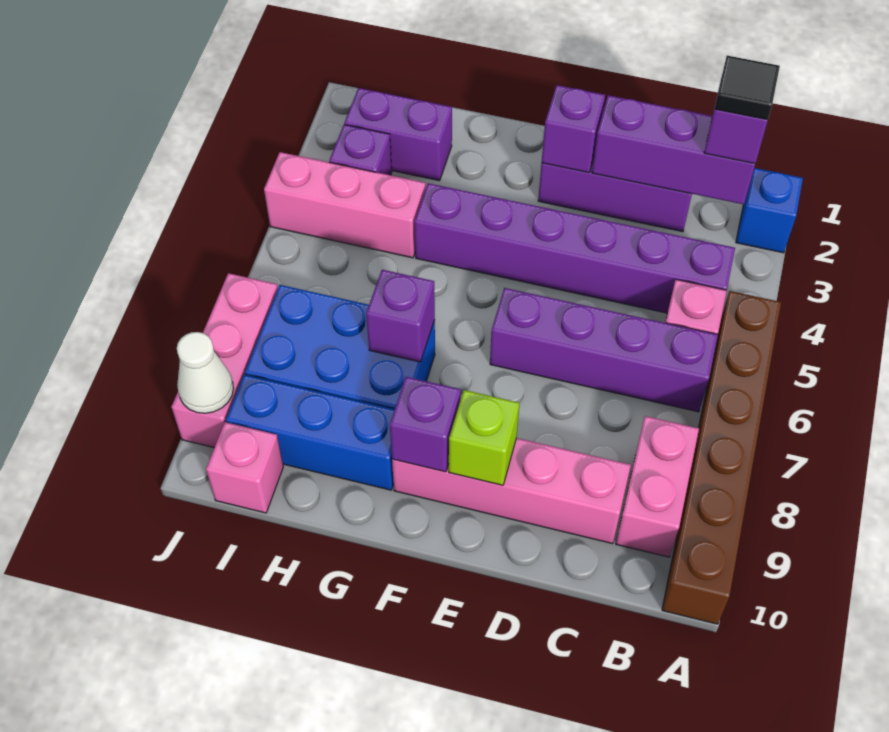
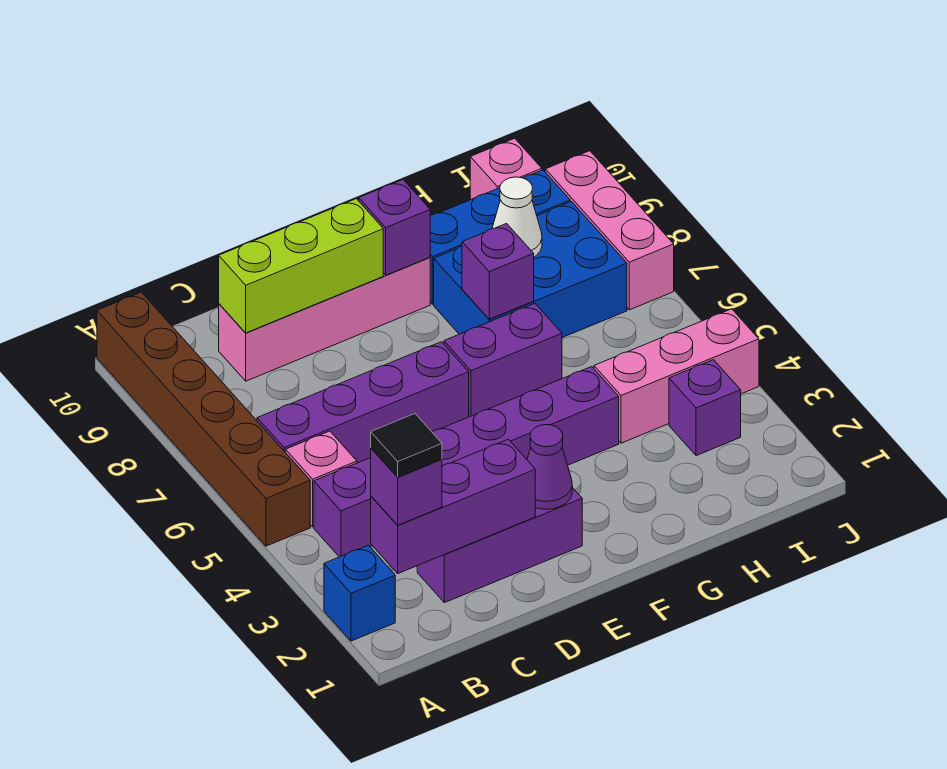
pink brick B8:B9 level 1 -> none
purple brick E2 level 2 -> purple cone E2 level 2
lime brick E9 level 2 -> lime brick C9:E9 level 2
purple brick H2:I2 level 1 -> purple brick F6:G6 level 1
white cone J9 level 2 -> white cone H8 level 2

